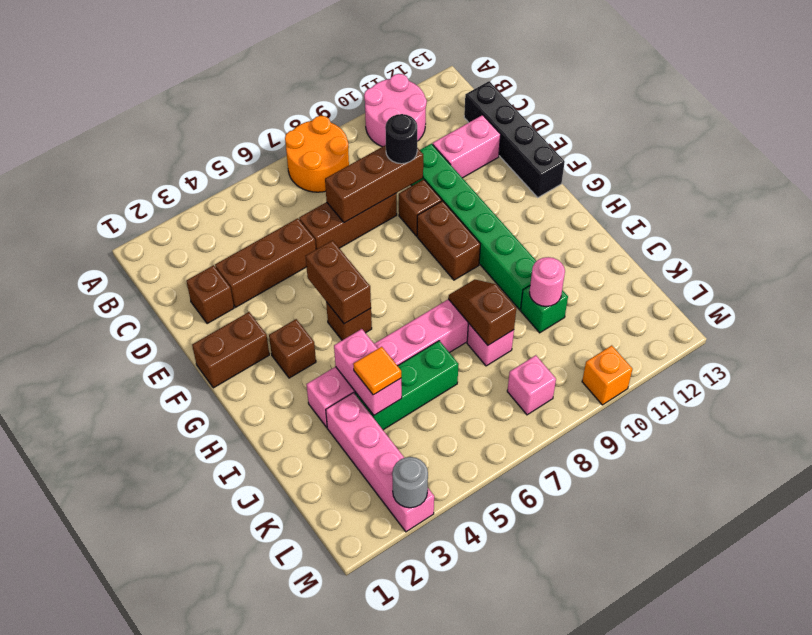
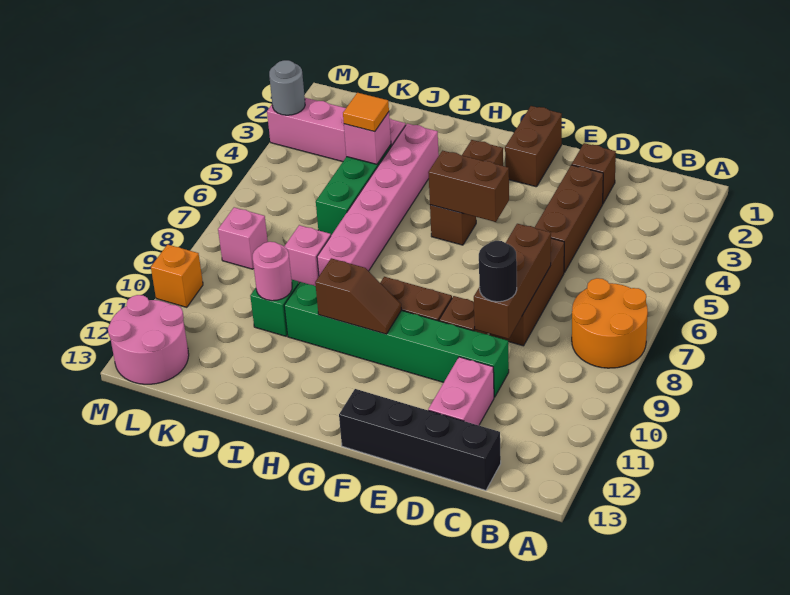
pink round brick A10:B11 level 1 -> pink round brick L12:M13 level 1
pink brick I4:J4 level 2 -> pink brick J4 level 2
brown slope I8:J8 level 2 top J -> brown slope G10:H10 level 2 top H

